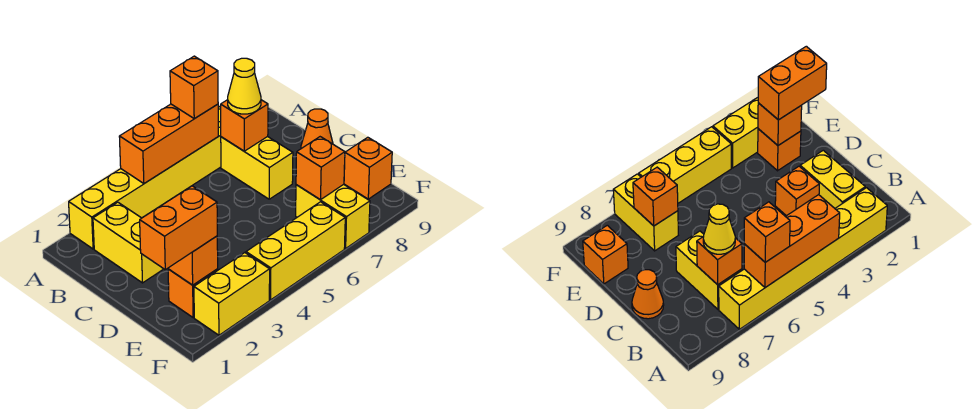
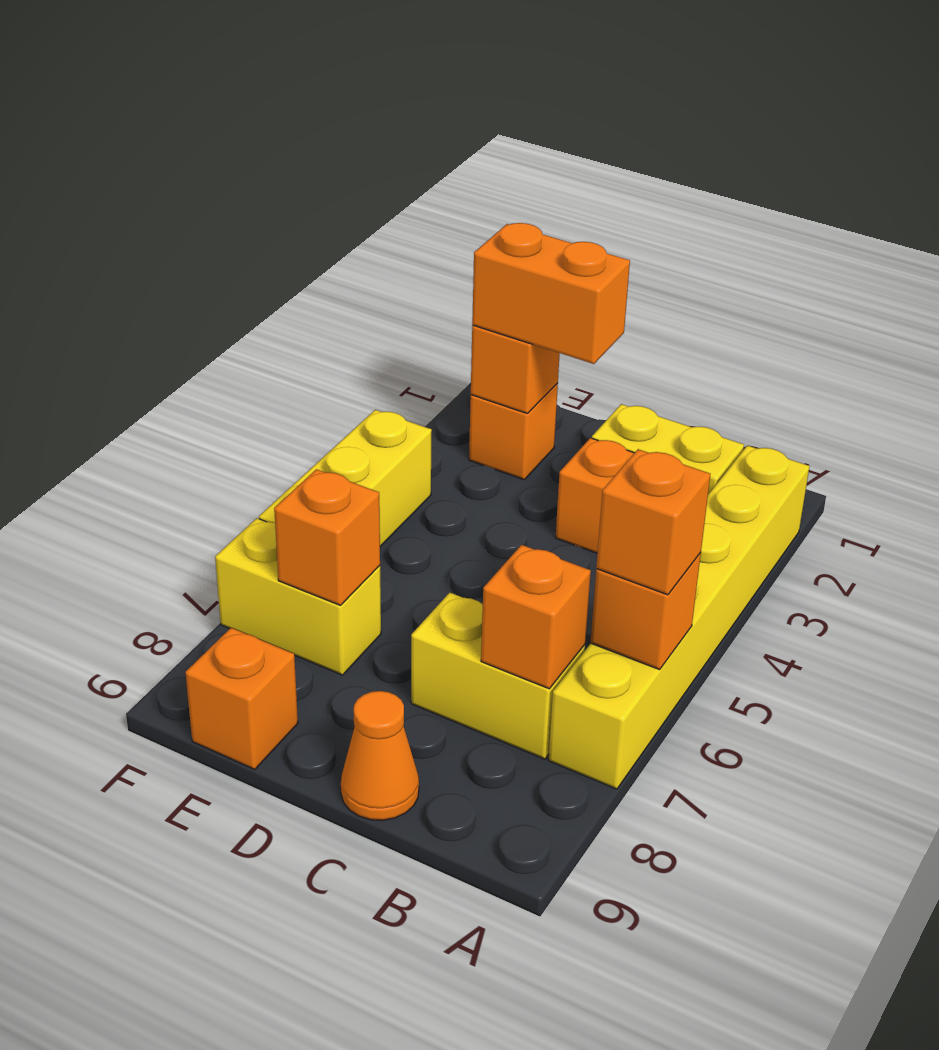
orange brick A4:A6 level 2 -> orange brick A6 level 2
yellow cone B7 level 3 -> none
orange brick E1:E2 level 3 -> orange brick D2:E2 level 3
yellow brick F2:F3 level 1 -> none

